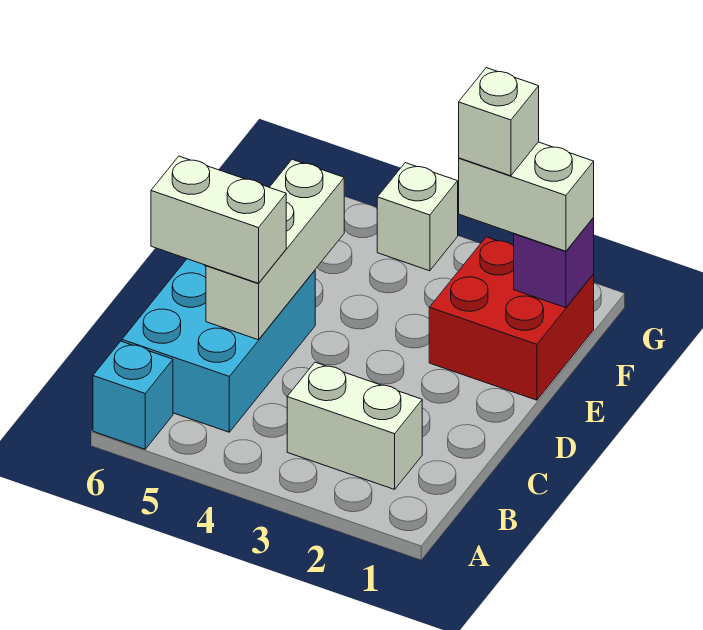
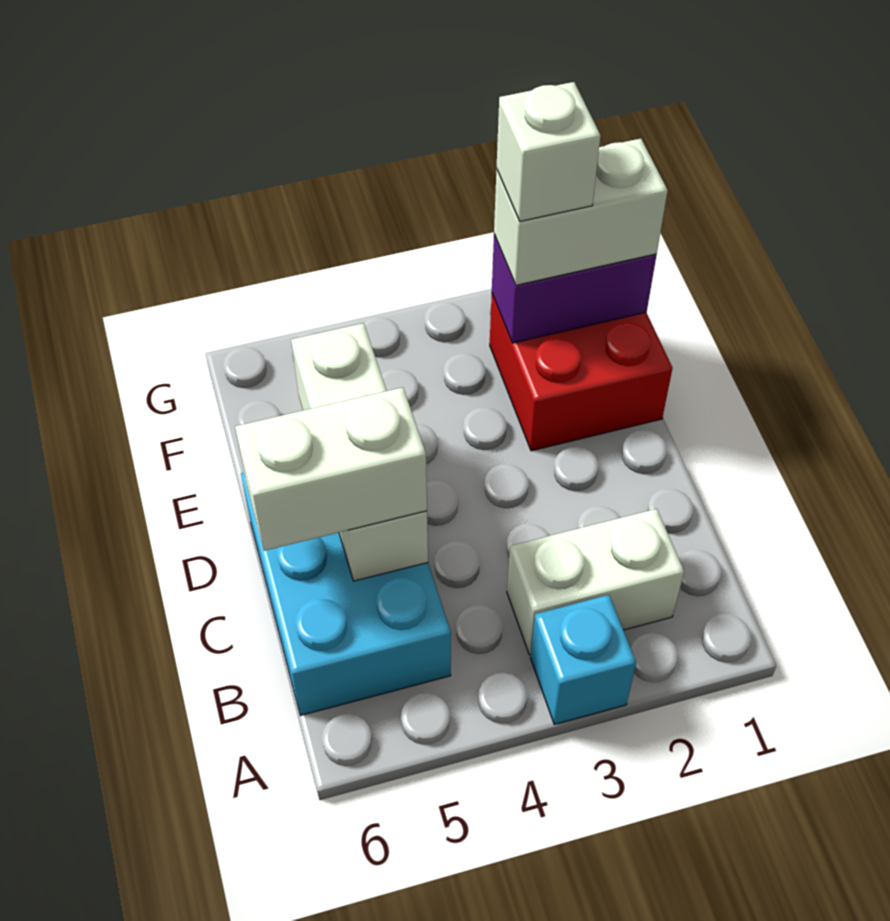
cyan brick A6 level 1 -> cyan brick A3 level 1
purple brick F1 level 2 -> purple brick F1:F2 level 2
white brick G4 level 1 -> none

